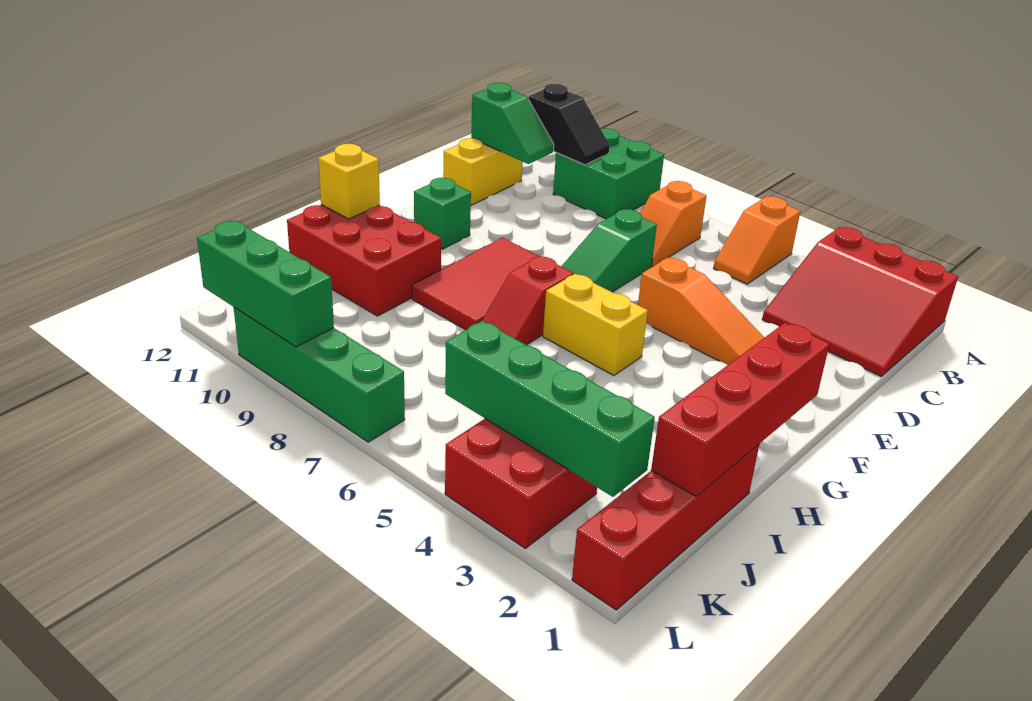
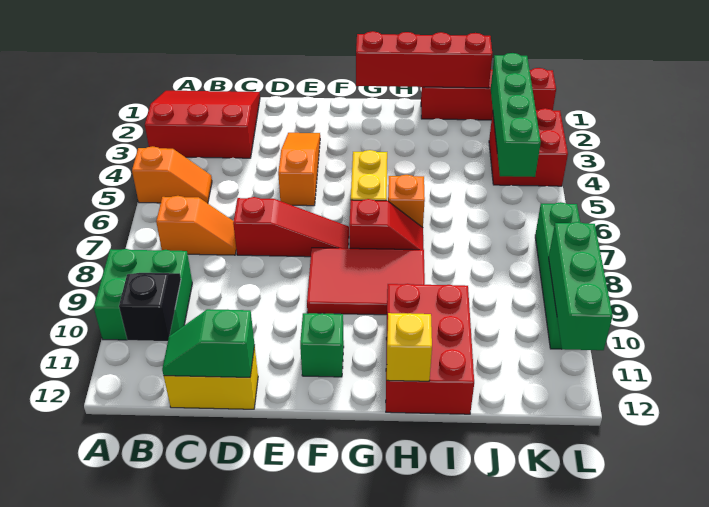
red slope A1:C3 level 1 top A -> red slope A1:C3 level 1 top 3
green slope C11:C12 level 2 top 12 -> green slope C12:D12 level 2 top D
green slope D7:F7 level 1 top D -> red slope D7:F7 level 1 top D
none -> orange brick H6 level 1

